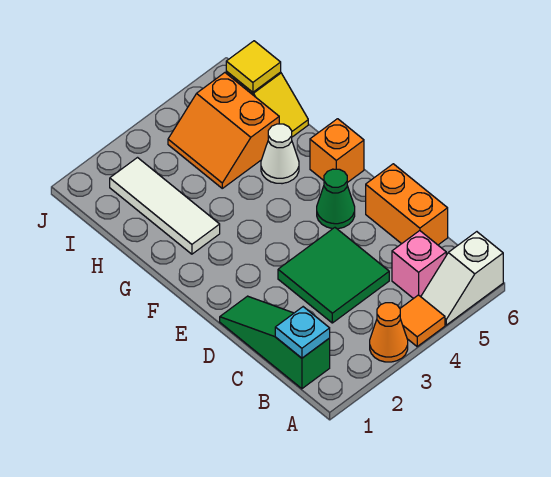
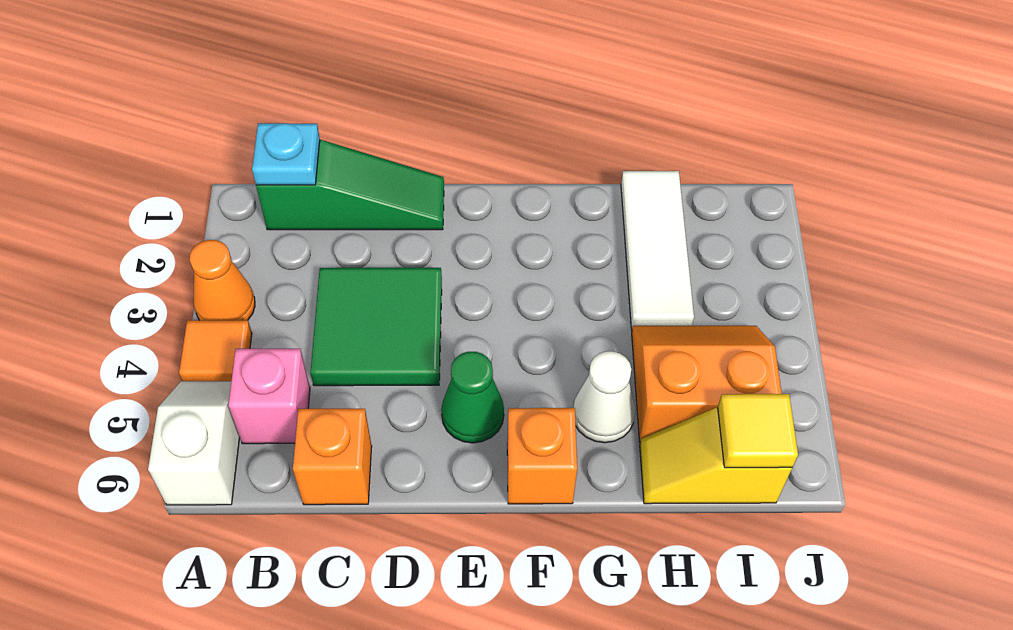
orange brick C6:D6 level 1 -> orange brick C6 level 1
white tile G2:I2 level 1 -> white tile H1:H3 level 1

